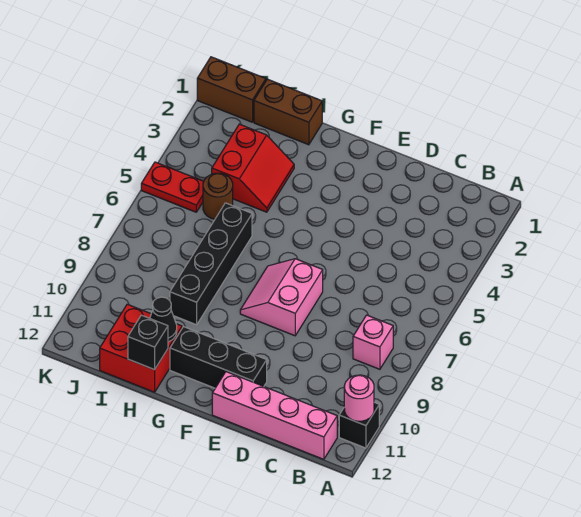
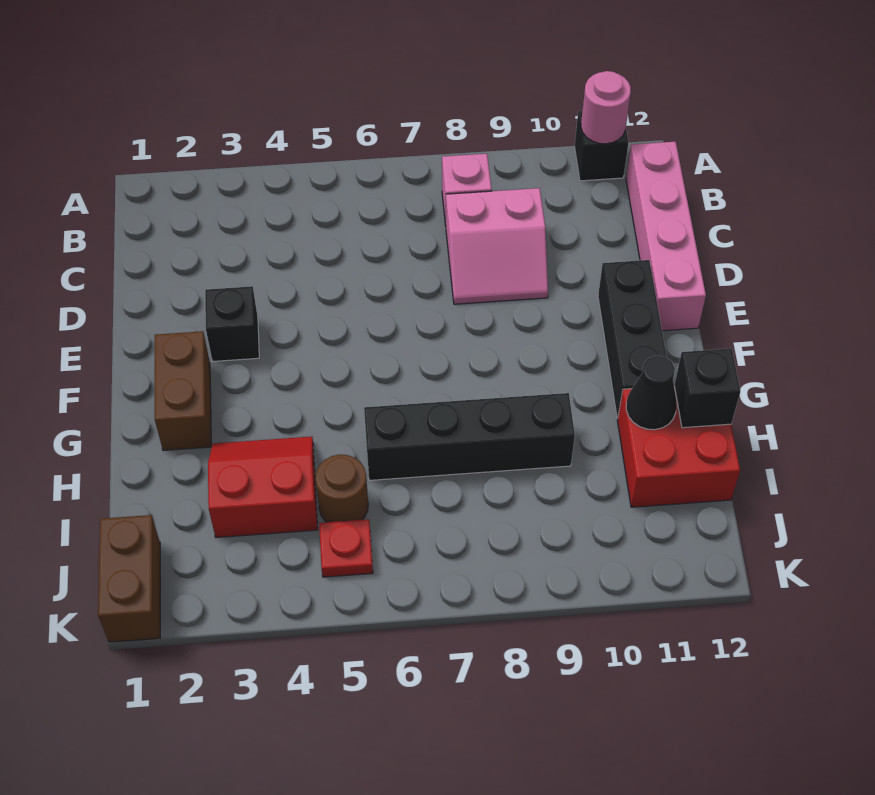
none -> black brick E3 level 1
pink slope E7:F8 level 1 top E -> pink slope C8:D9 level 1 top C
brown brick H1:I1 level 1 -> brown brick F2:G2 level 1
red plate J5:K5 level 1 -> red plate J5 level 1

